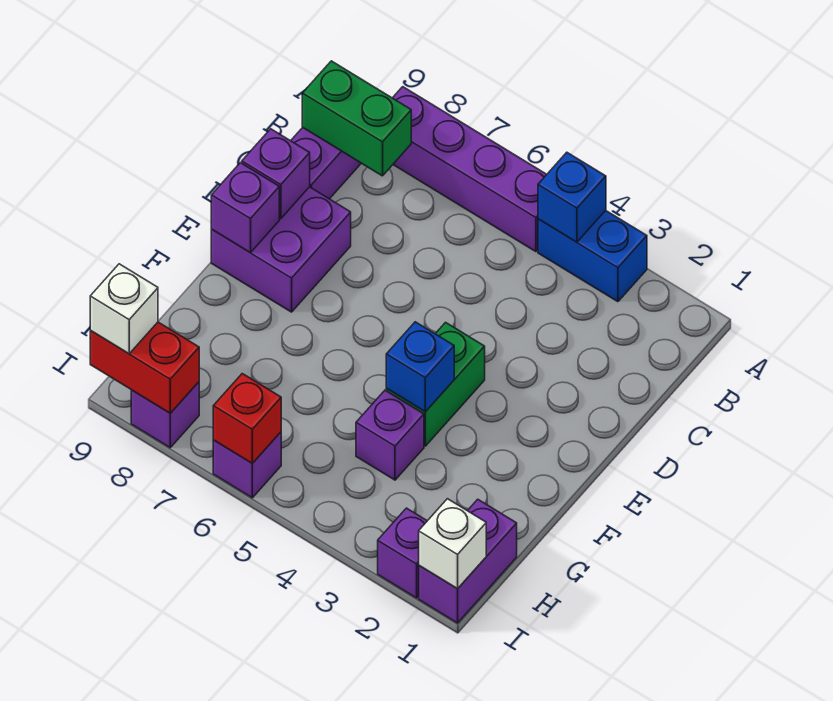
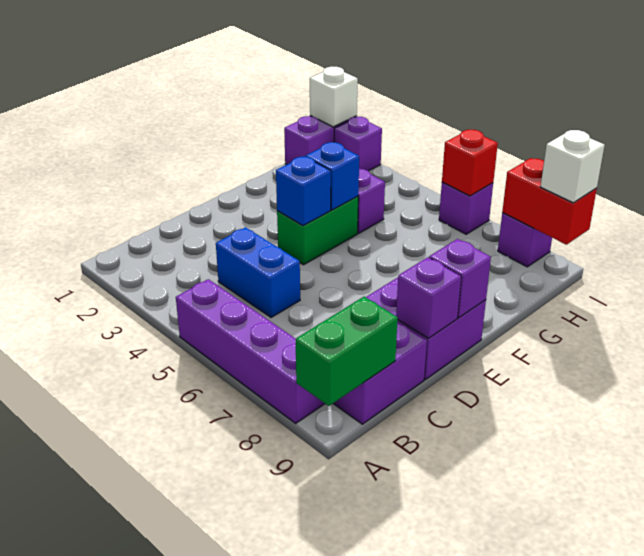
blue brick A3:A4 level 1 -> blue brick C4:C5 level 1
blue brick A4 level 2 -> blue brick E4 level 2
green brick B8:B9 level 2 -> green brick A9:B9 level 2

